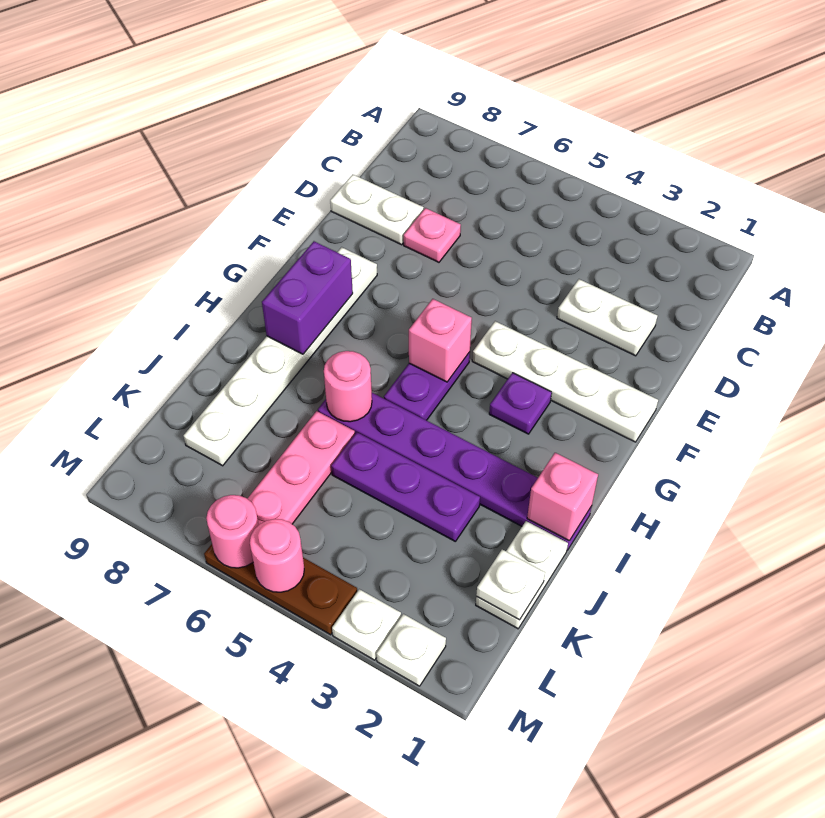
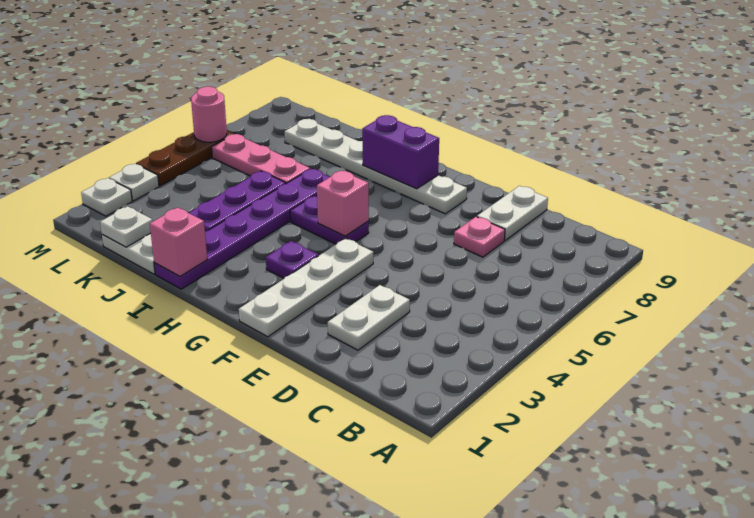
pink round brick I6 level 2 -> none
pink round brick M5 level 2 -> none

